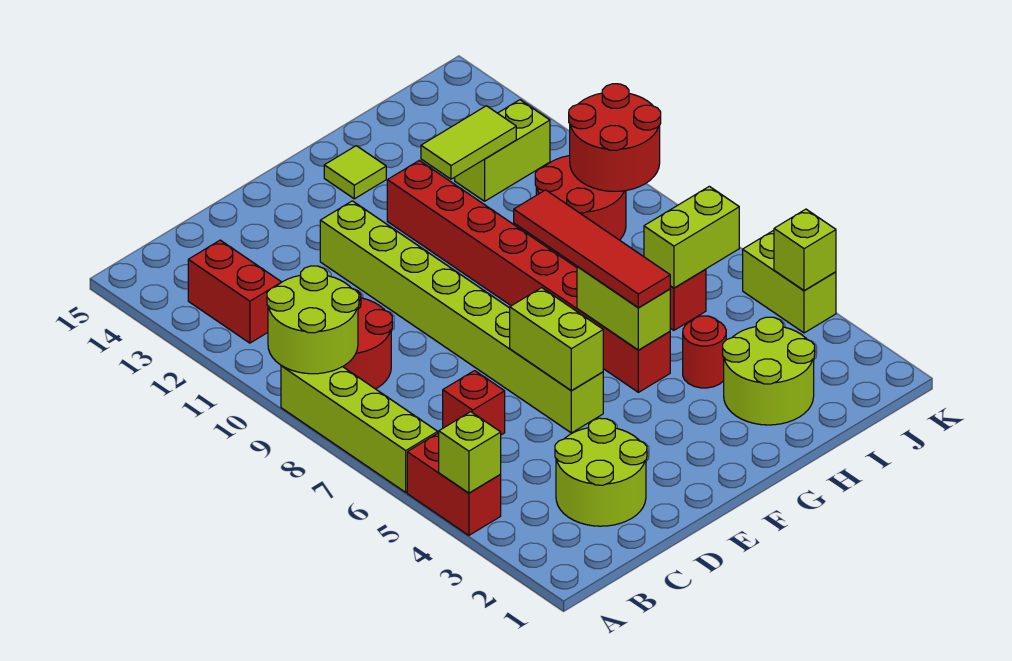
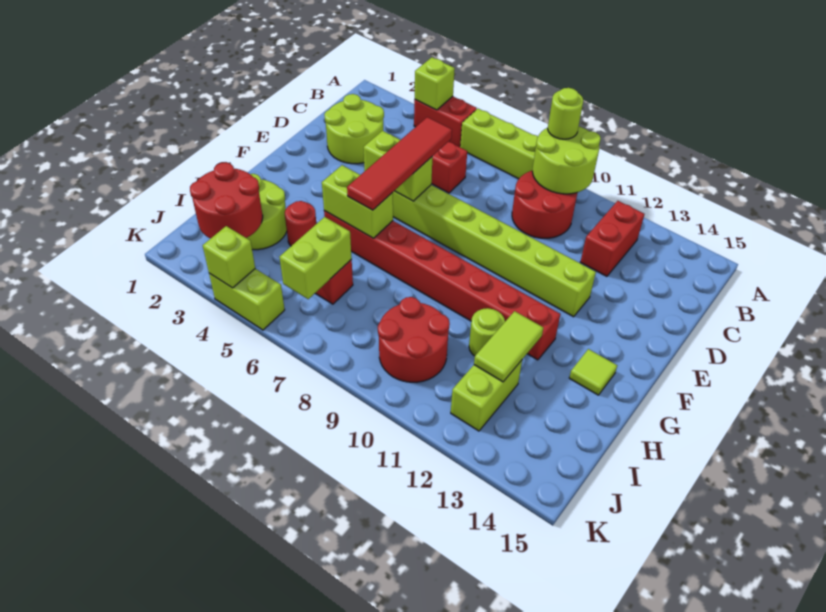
none -> lime round brick A9 level 3
red brick B12:B13 level 1 -> red brick B12:C12 level 1
red tile G5:G8 level 3 -> red tile D6:G6 level 3
none -> lime round brick H11 level 1
red round brick J9:K10 level 2 -> red round brick I2:J3 level 2

